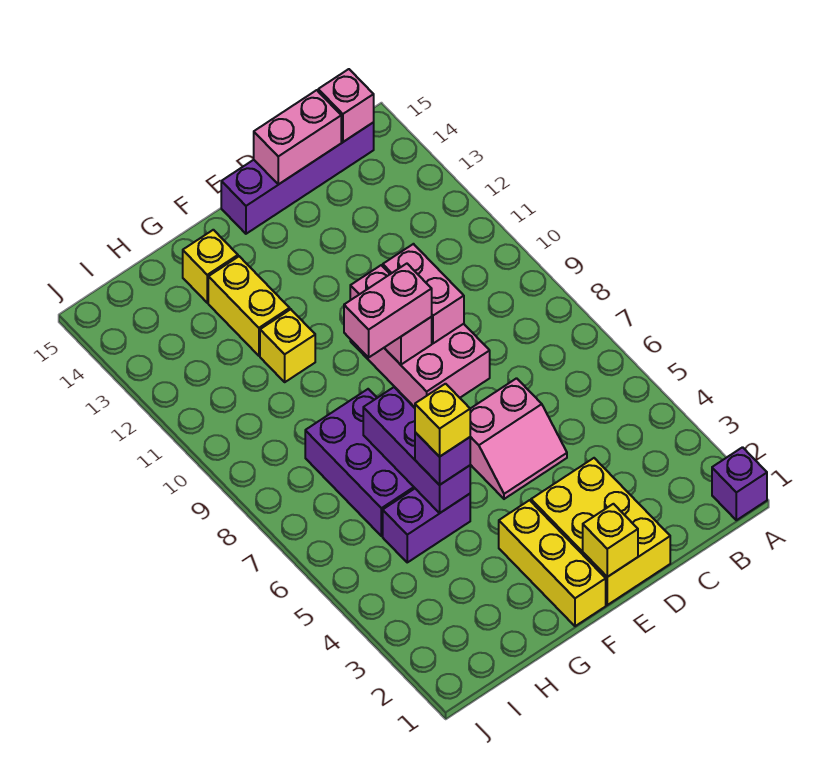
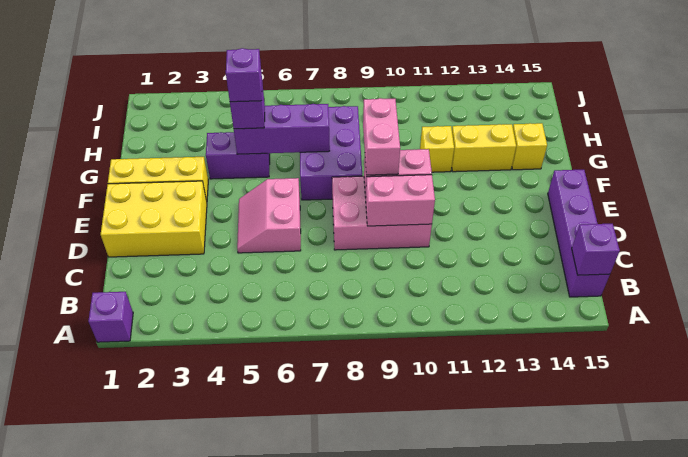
pink brick B15 level 2 -> purple brick B15 level 2
pink brick C15:D15 level 2 -> none
yellow brick E1 level 2 -> none
purple brick G5:H5 level 1 -> purple brick G4:G5 level 1
yellow brick G5 level 4 -> purple brick G5 level 4
purple brick G6:H8 level 1 -> purple brick F7:H8 level 1

